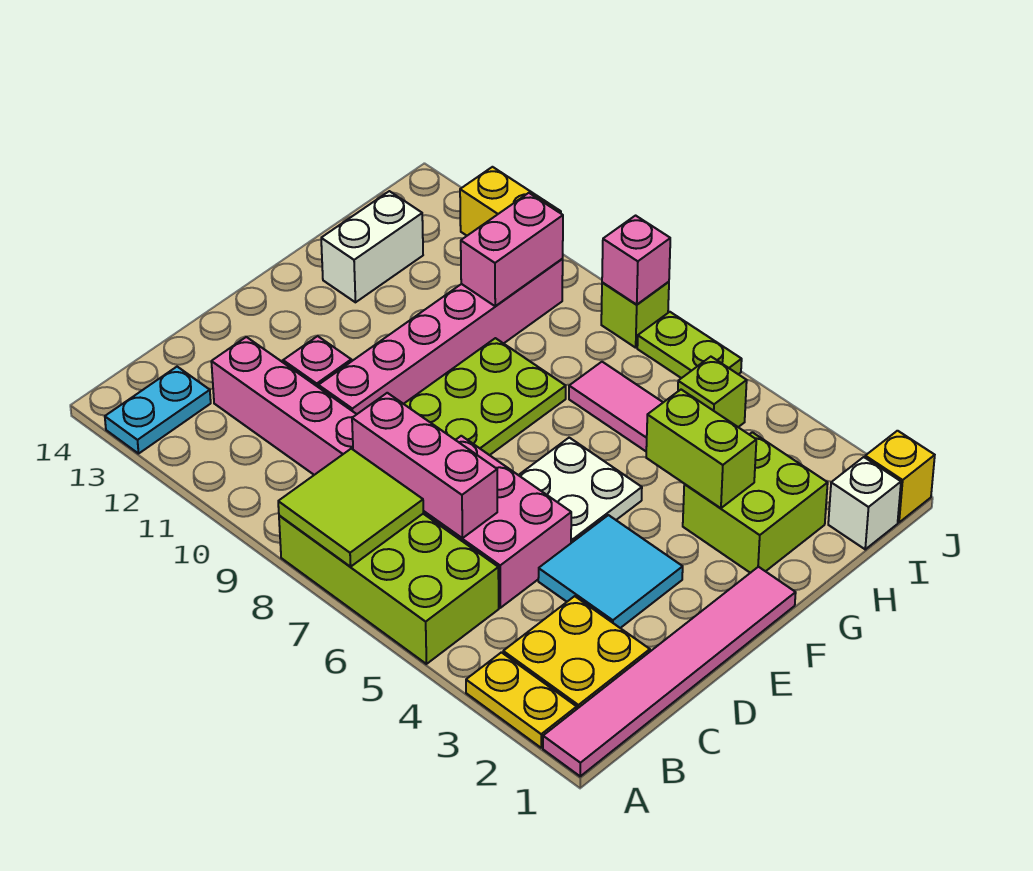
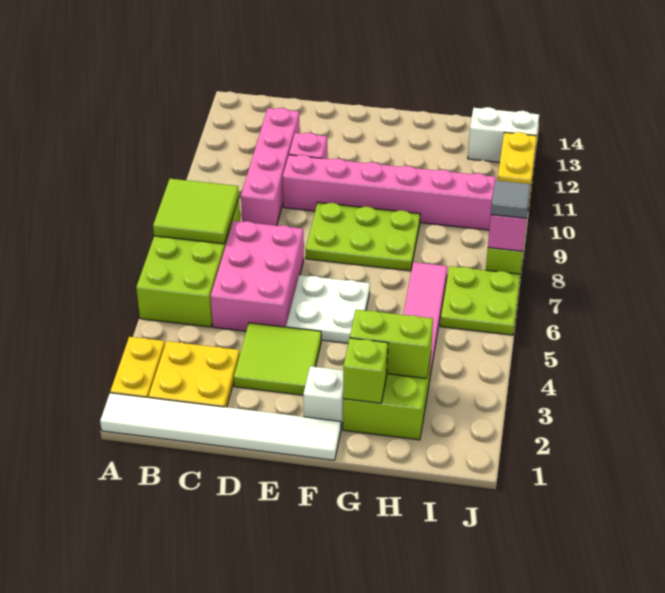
pink tile A1:F1 level 1 -> white tile A1:F1 level 1
cyan plate A13:B13 level 1 -> none
pink brick C6:C8 level 2 -> none
cyan tile D3:E4 level 1 -> lime tile D3:E4 level 1
lime brick G3:G4 level 2 -> lime brick G3:H3 level 2
white brick G13:H13 level 1 -> white brick I13:J13 level 1
pink brick H10:I10 level 2 -> none
white brick I1 level 1 -> white brick F2 level 1
lime brick I5 level 1 -> lime brick G2 level 2
yellow brick J1 level 1 -> none
lime plate J6:J7 level 1 -> lime plate I6:J7 level 1
none -> grey tile J8 level 3

